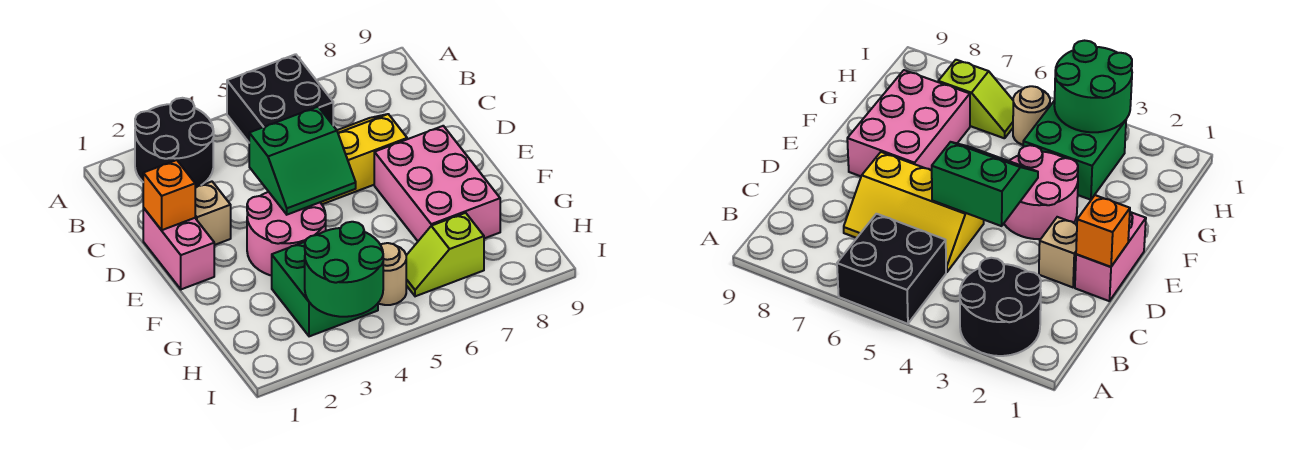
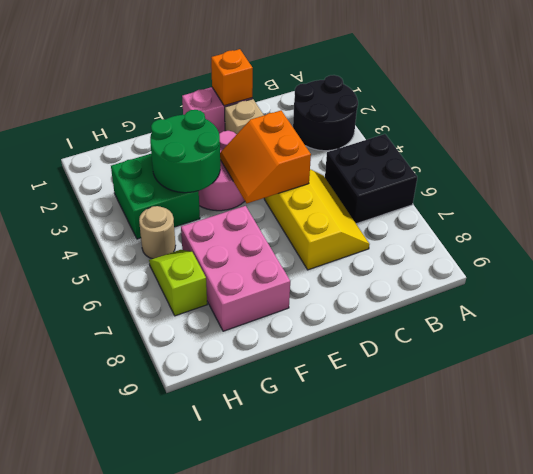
green slope D4:E5 level 2 top D -> orange slope D4:E5 level 2 top D
pink brick E7:G8 level 1 -> pink brick F6:G8 level 1
green round brick H3:I4 level 2 -> green round brick F3:G4 level 2

